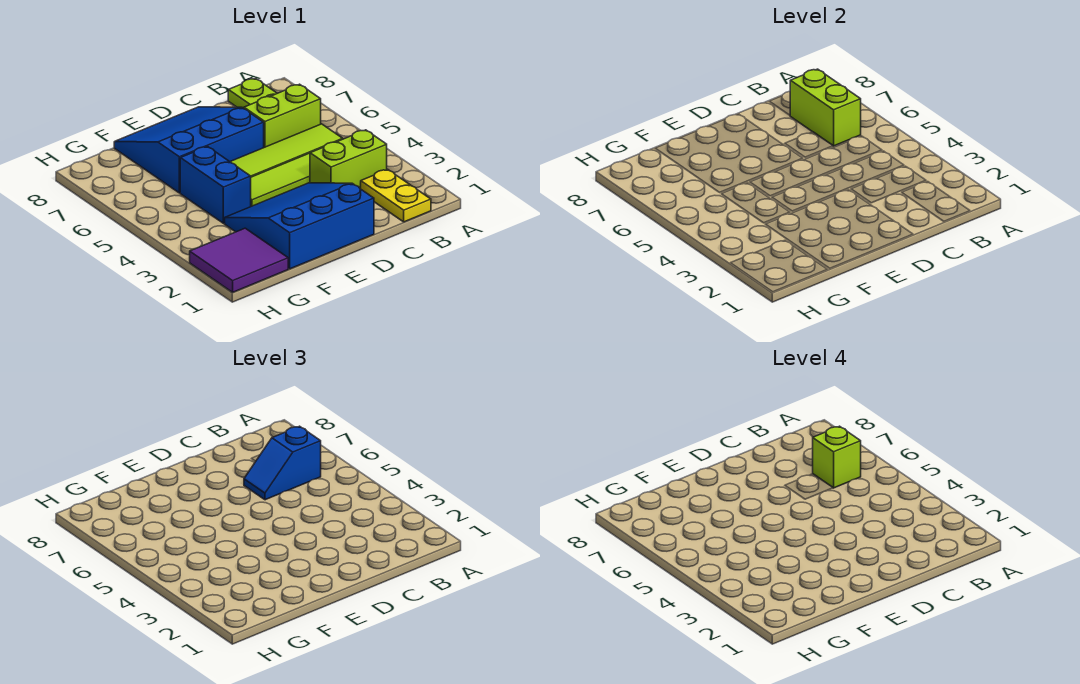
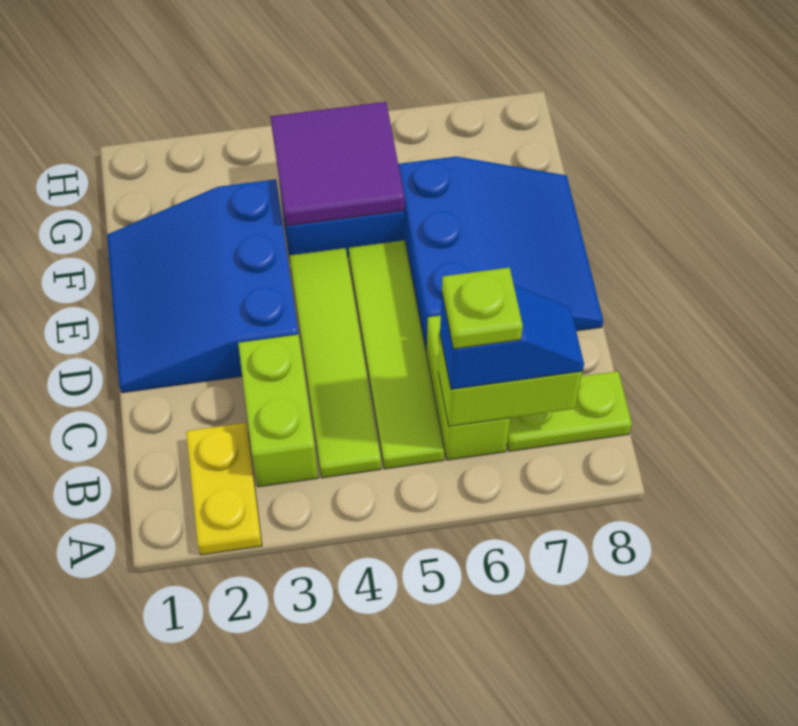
yellow plate B1:B2 level 1 -> yellow plate A2:B2 level 1
blue slope B6:C6 level 3 top B -> blue slope B6:B7 level 3 top 6
lime brick B6 level 4 -> lime plate B6 level 4
blue slope D1:F3 level 1 top 1 -> blue slope D1:F3 level 1 top 3
purple tile G1:H2 level 1 -> purple tile F4:G5 level 2

